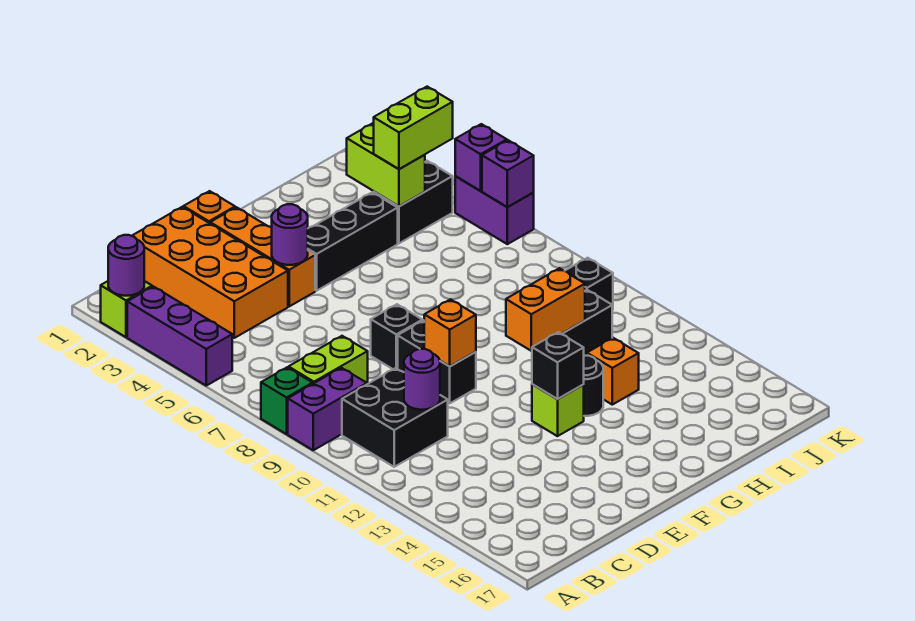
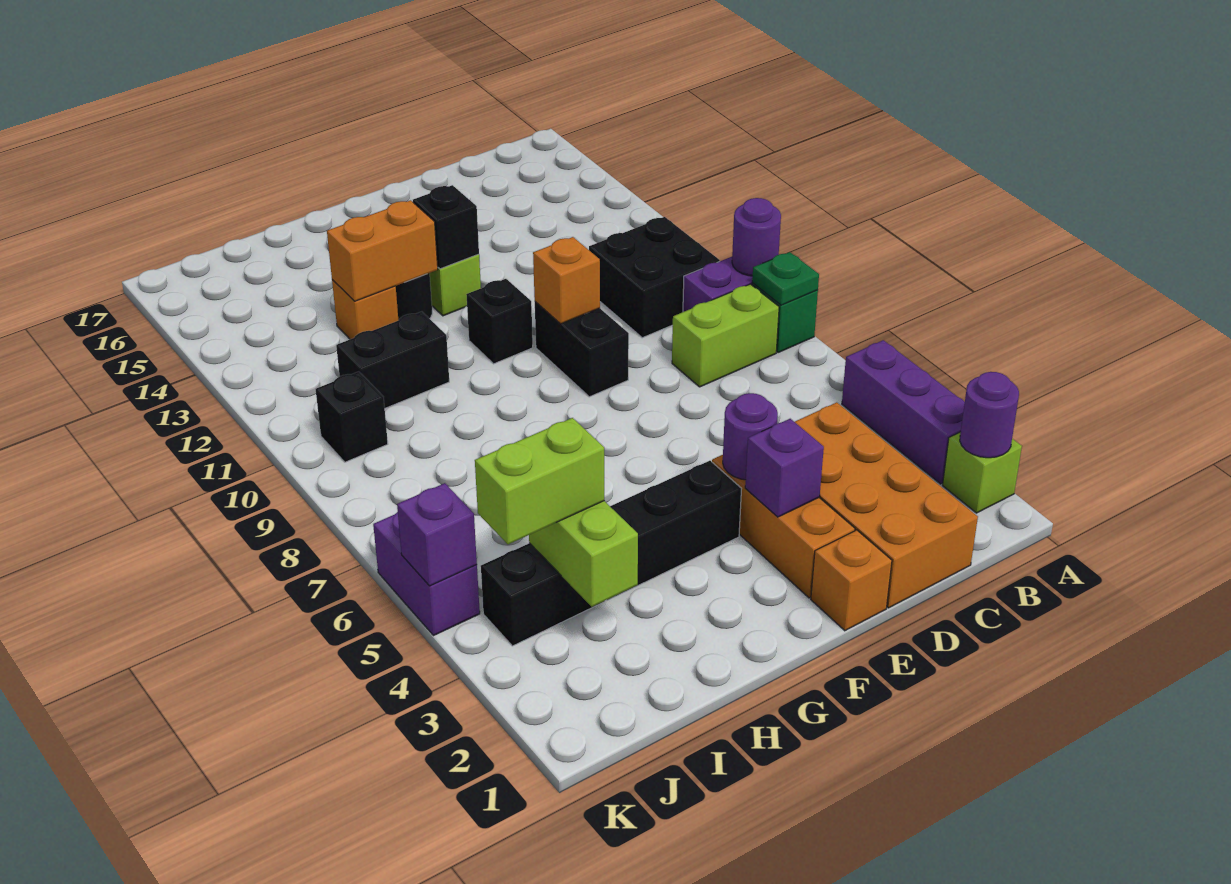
none -> green plate A8 level 2
purple round brick C11 level 2 -> purple round brick A9 level 2
black brick E8 level 1 -> black brick F11 level 1
orange brick G11:H11 level 2 -> orange brick G13:H13 level 2
purple brick K6 level 2 -> purple brick E3 level 2

